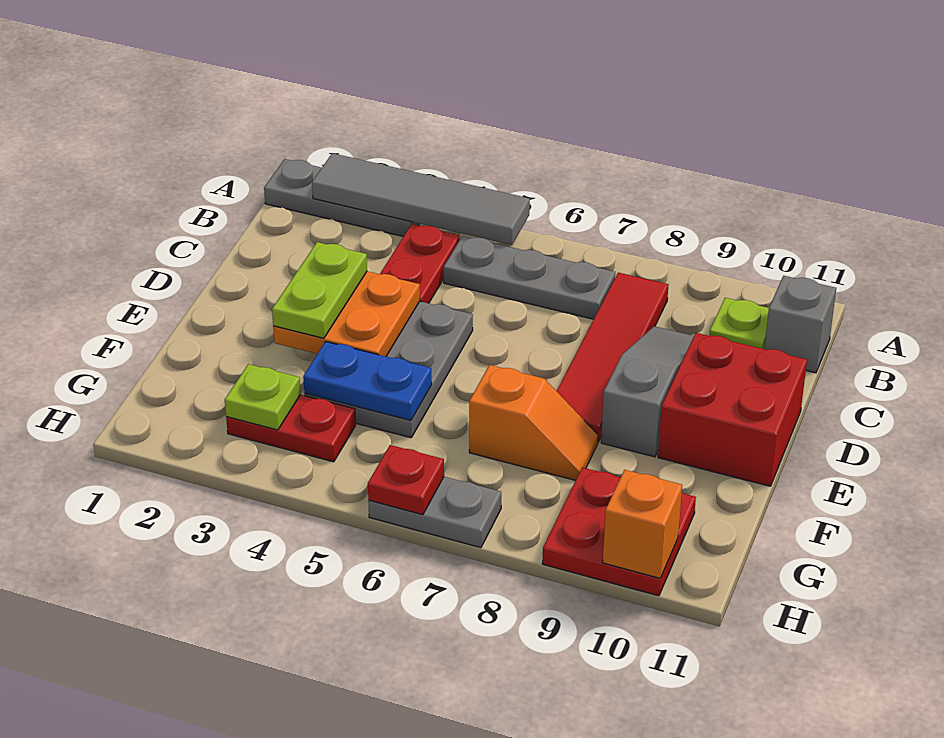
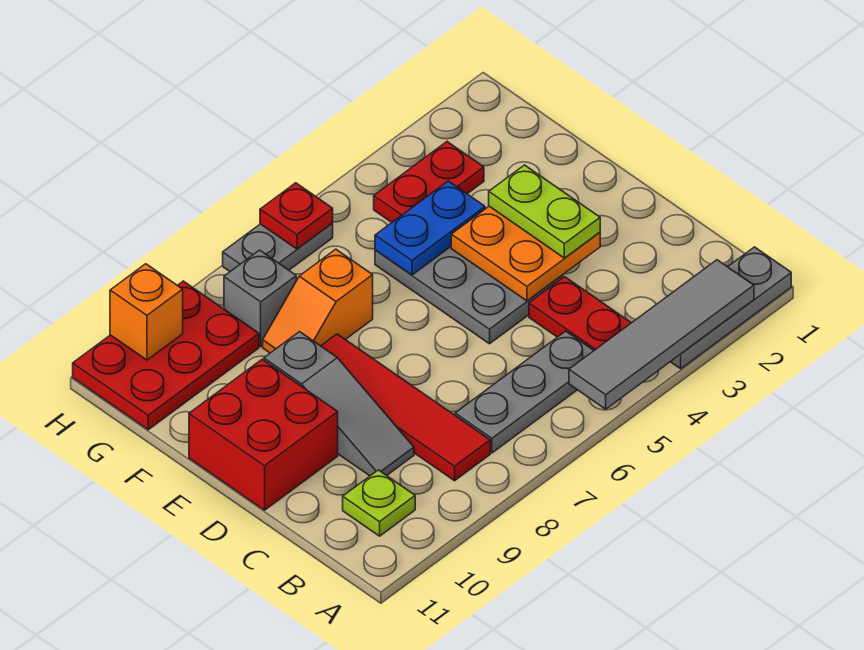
grey brick B11 level 1 -> grey brick G8 level 1
lime plate G3 level 2 -> none
red plate G9:H10 level 1 -> red plate G9:H11 level 1

